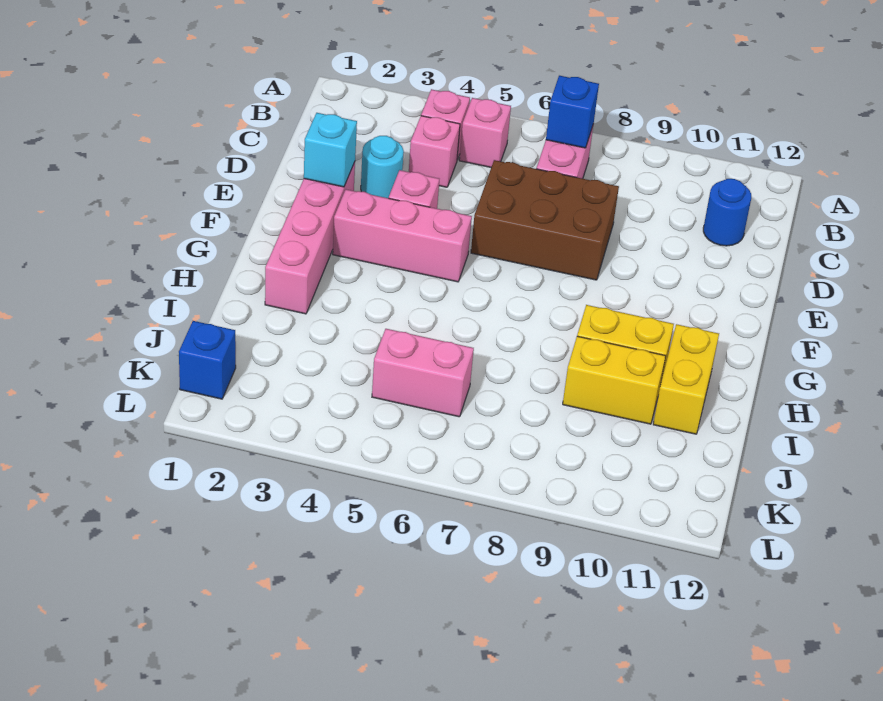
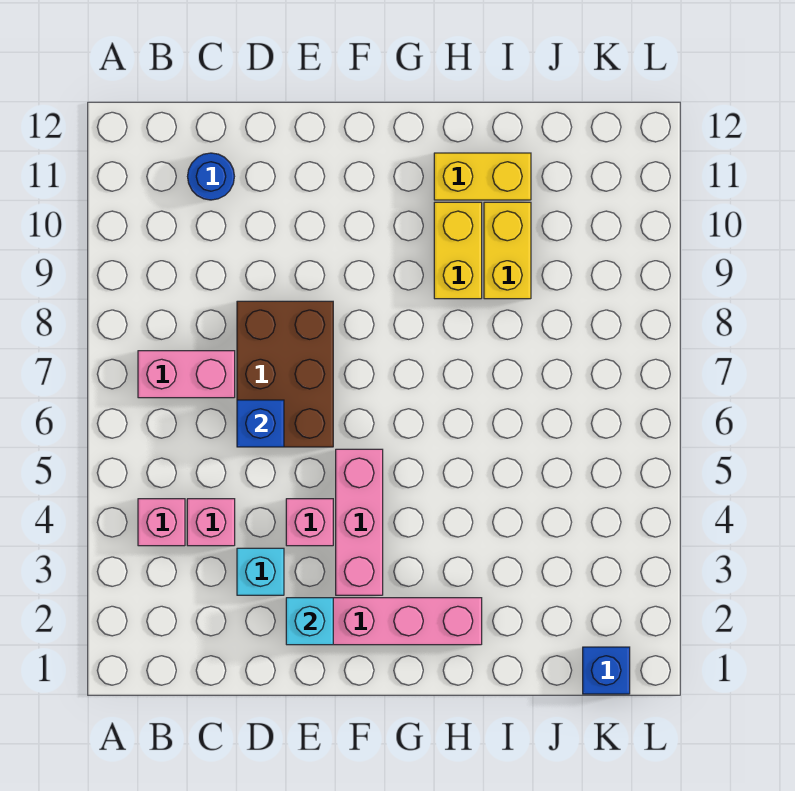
pink brick B5 level 1 -> none
blue brick B7 level 2 -> blue brick D6 level 2
cyan round brick D3 level 1 -> cyan brick D3 level 1
pink brick J5:J6 level 1 -> none

